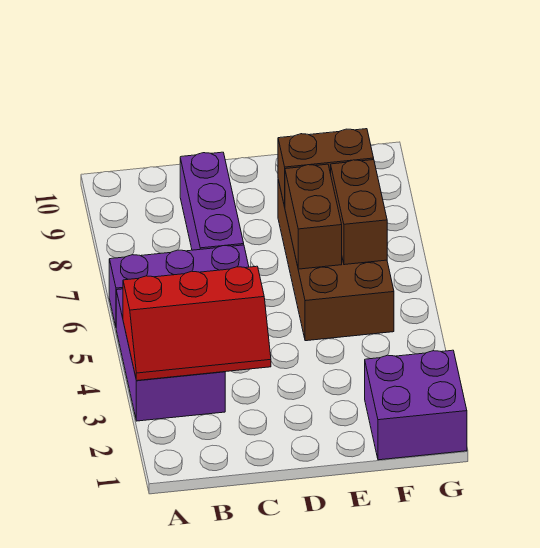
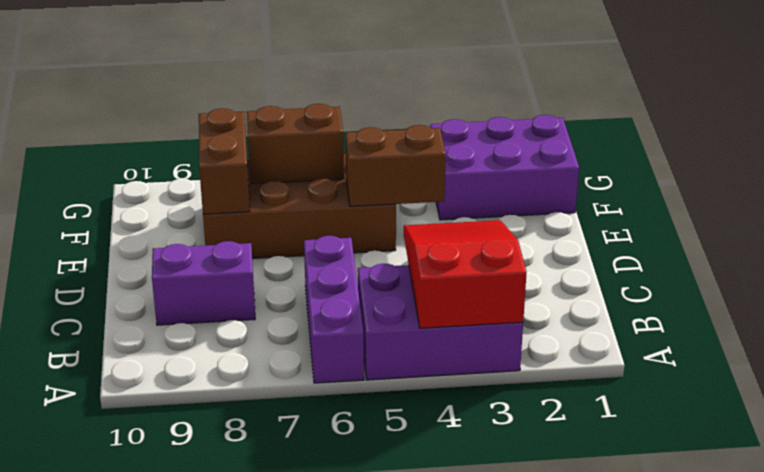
red slope A3:C4 level 2 top 4 -> red slope A3:C4 level 2 top A
purple brick C7:C9 level 1 -> purple brick C8:C9 level 1
brown brick E6:E7 level 2 -> brown brick E4:E5 level 2
purple brick F1:G2 level 1 -> purple brick F1:G3 level 1

